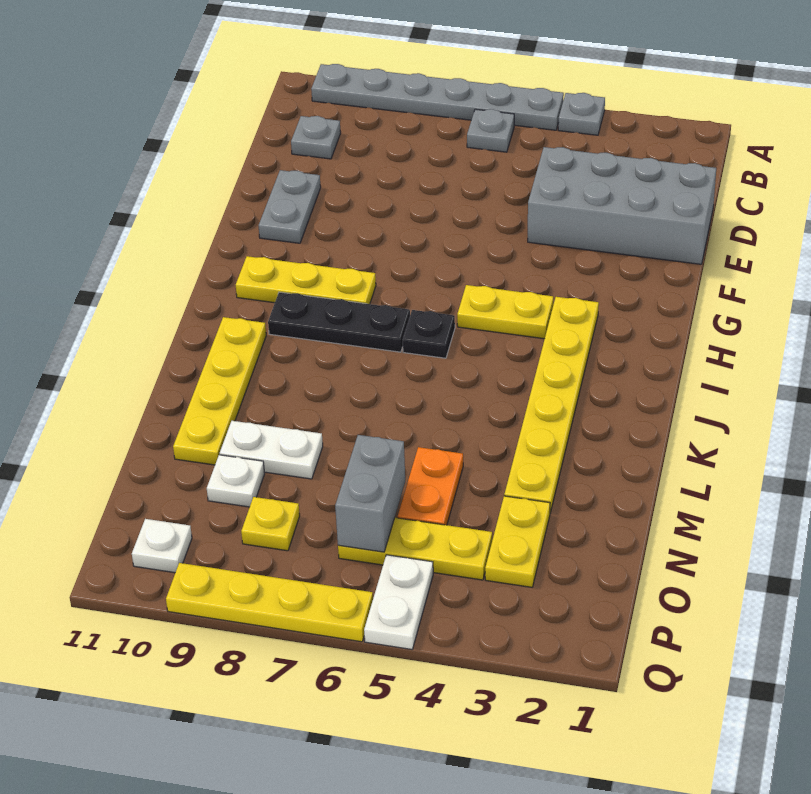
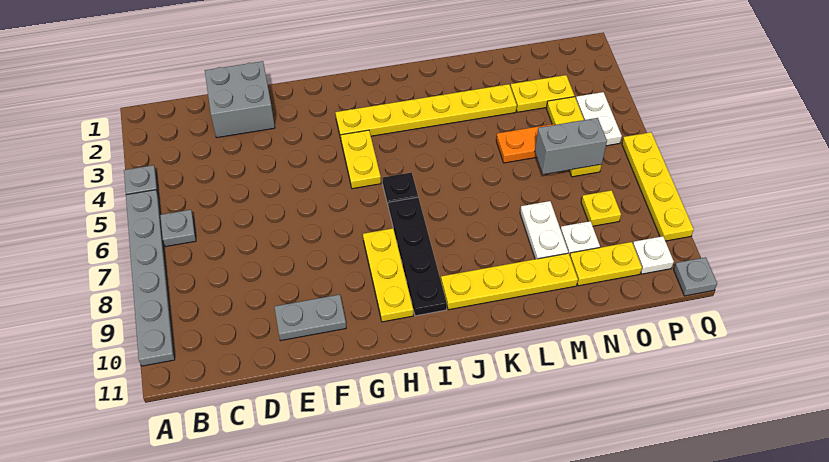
grey plate C10 level 1 -> grey plate Q11 level 1
grey brick D1:E4 level 1 -> grey brick D1:E2 level 1
black plate I7:I9 level 1 -> black plate I7:I10 level 1
none -> yellow plate N10:O10 level 1
white plate P5:Q5 level 1 -> white plate P4:P5 level 1

